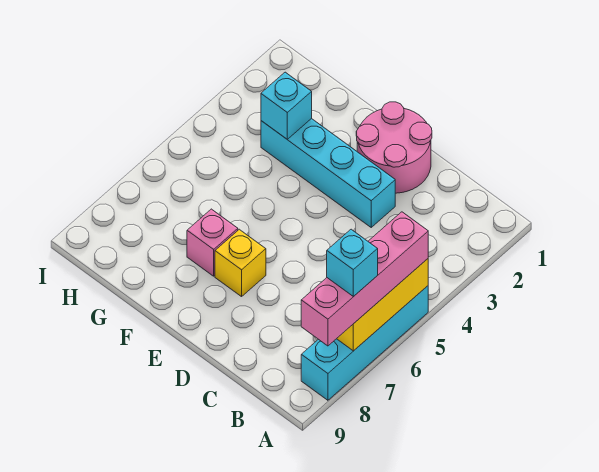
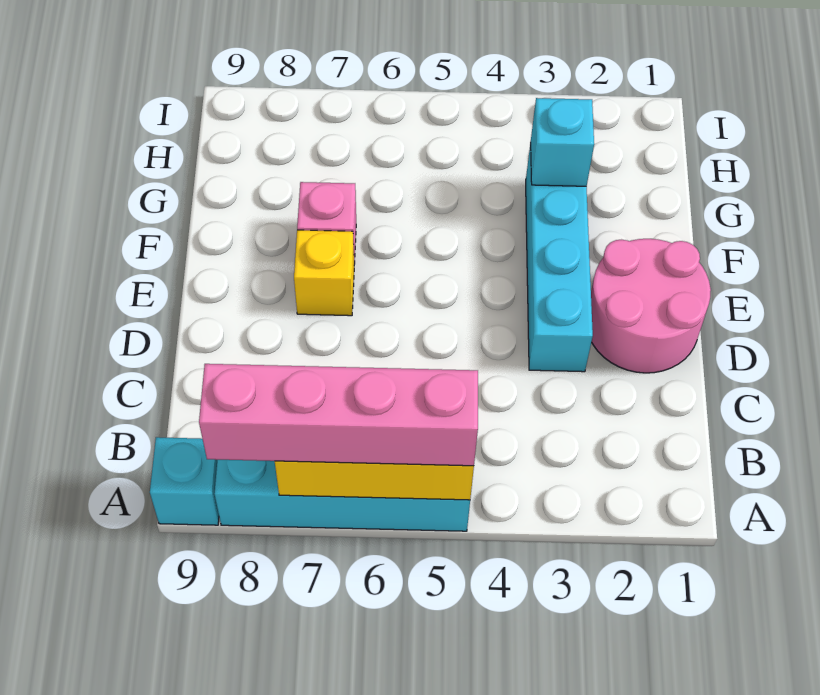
cyan brick A7 level 4 -> cyan brick A9 level 1

